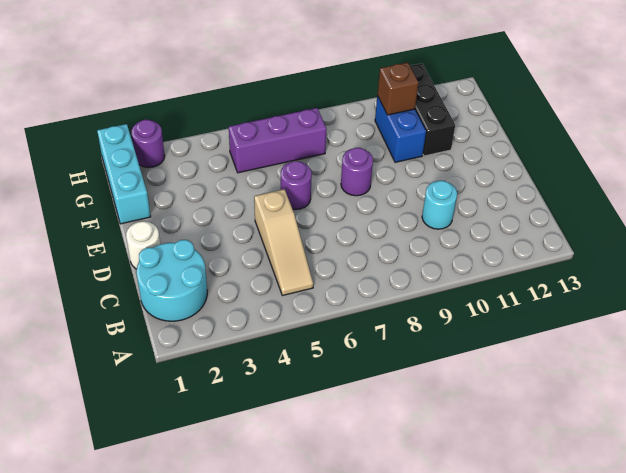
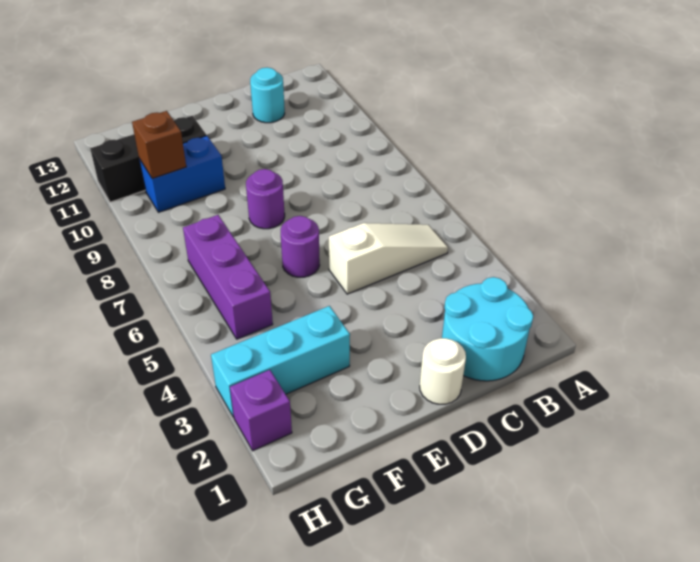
tan slope B5:D5 level 1 top D -> white slope B5:D5 level 1 top D
cyan round brick C10 level 1 -> cyan round brick C12 level 1
cyan brick F1:H1 level 1 -> cyan brick F3:H3 level 1
purple round brick H2 level 1 -> purple brick H2 level 1

